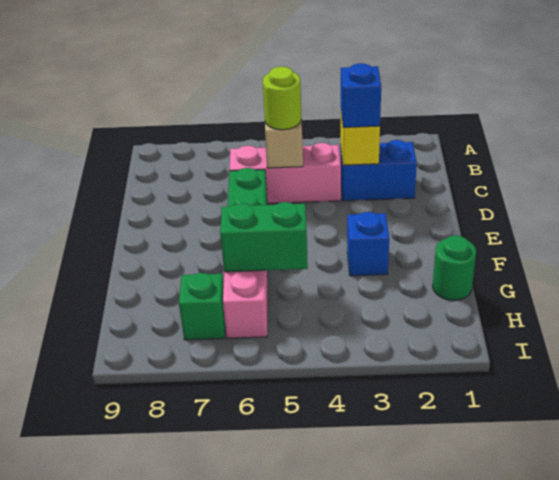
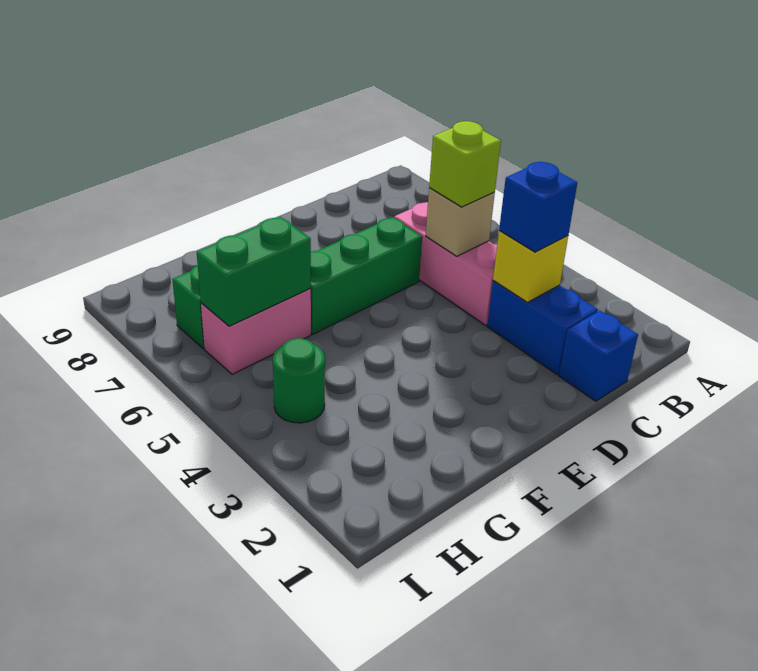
lime round brick C5 level 3 -> lime brick C5 level 3
blue brick F3 level 1 -> blue brick C1 level 1
green round brick G1 level 1 -> green round brick H4 level 1
green brick G5:G6 level 2 -> green brick G6:H6 level 2

